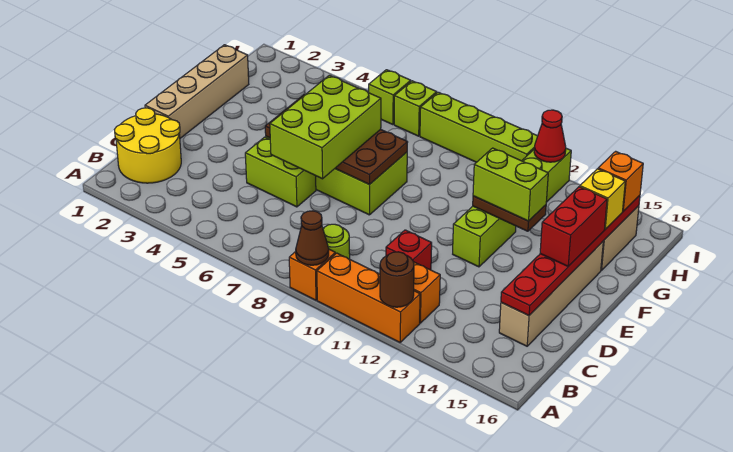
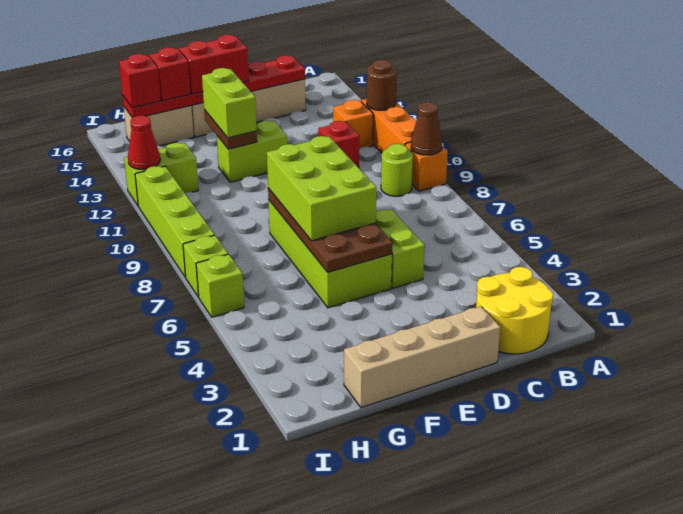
lime brick D6:F7 level 3 -> lime brick E6:F8 level 3
yellow brick G15 level 3 -> red brick G15 level 3
orange brick H15 level 3 -> red brick H15 level 3

